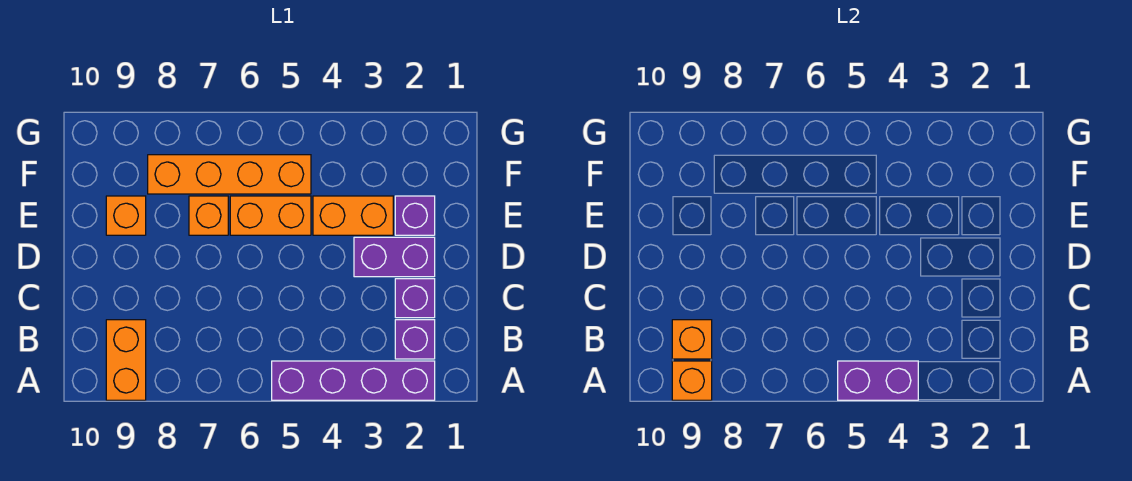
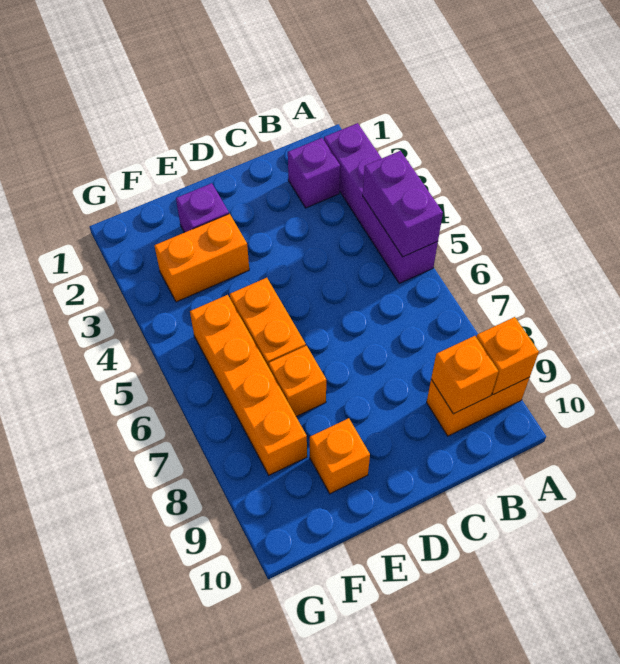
purple brick C2 level 1 -> none
purple brick D2:D3 level 1 -> none
orange brick E3:E4 level 1 -> orange brick E3:F3 level 1

